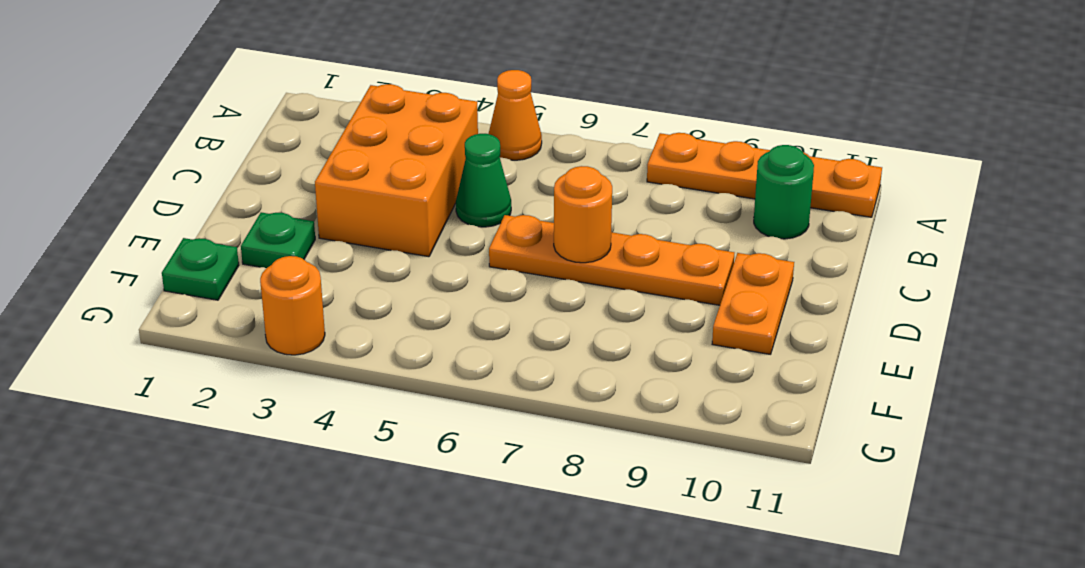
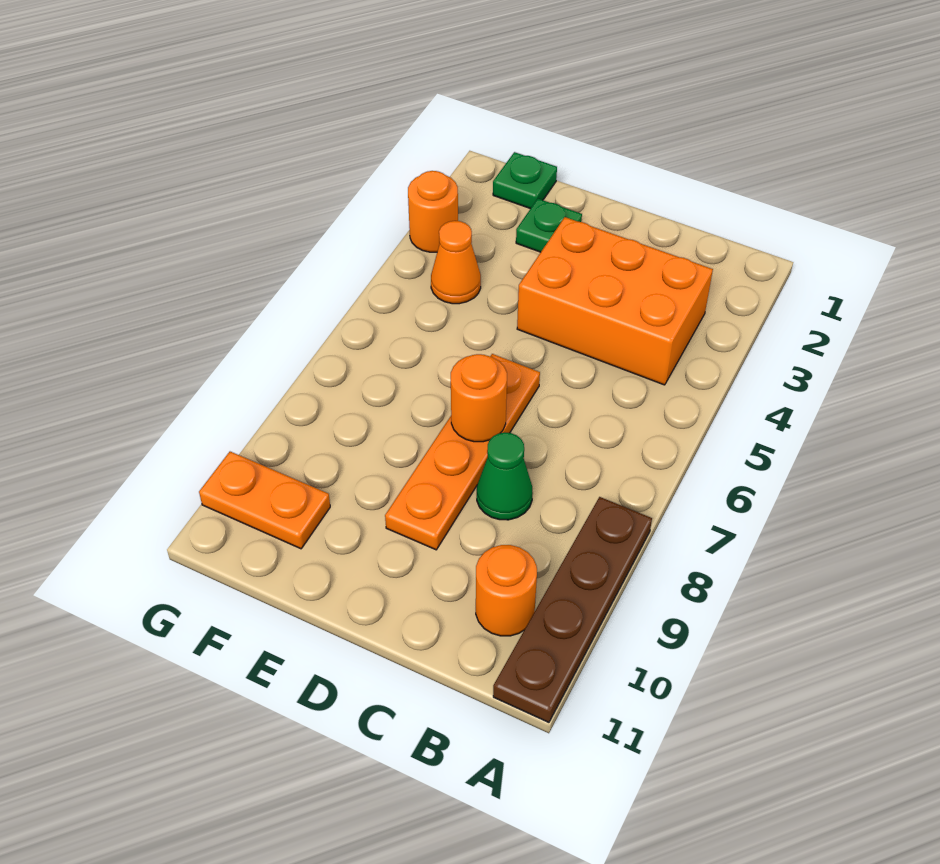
orange cone A5 level 1 -> orange cone F4 level 1
orange plate A8:A11 level 1 -> brown plate A8:A11 level 1
green round brick B10 level 1 -> orange round brick B10 level 1
green cone C5 level 1 -> green cone C8 level 1
orange plate D10:E10 level 1 -> orange plate F10:G10 level 1

